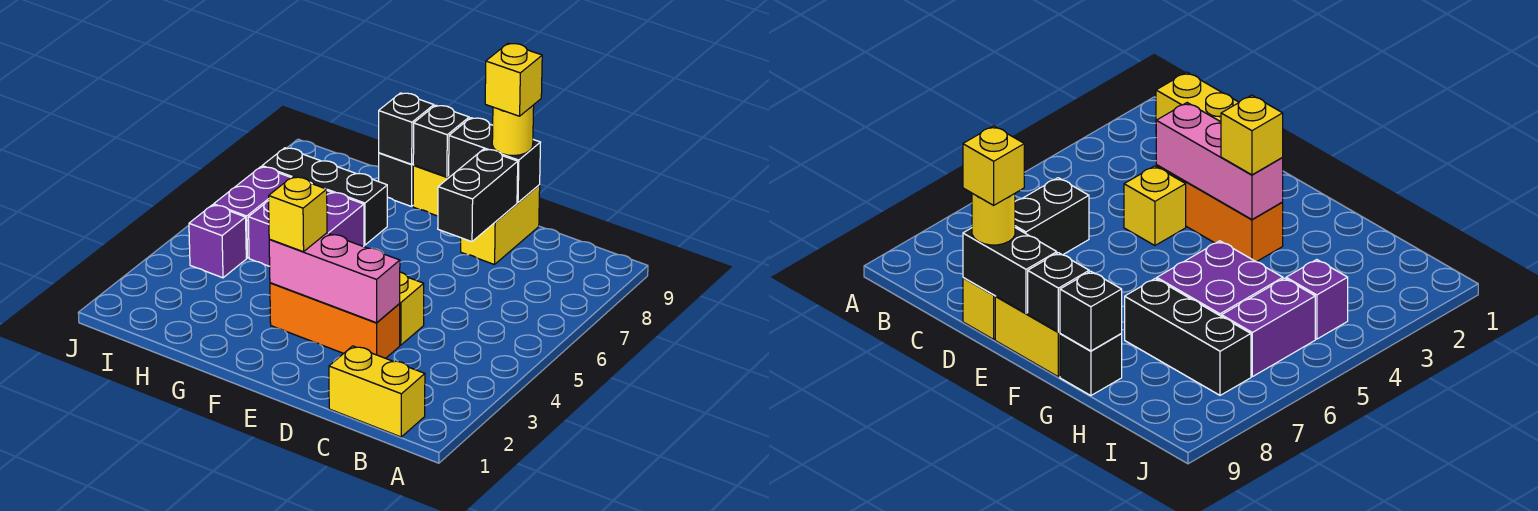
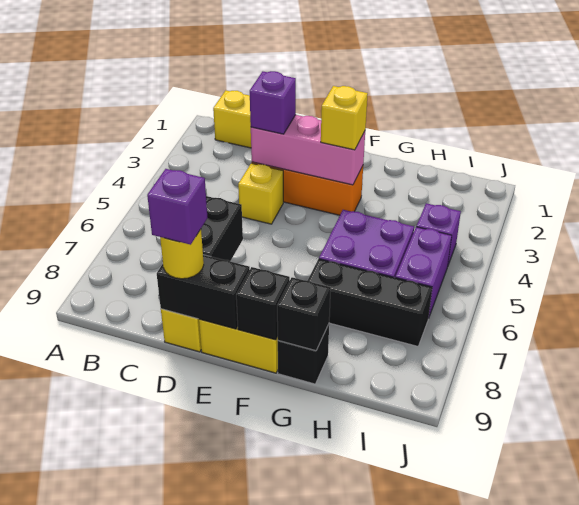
none -> purple brick D3 level 3
yellow brick D9 level 4 -> purple brick D9 level 4

